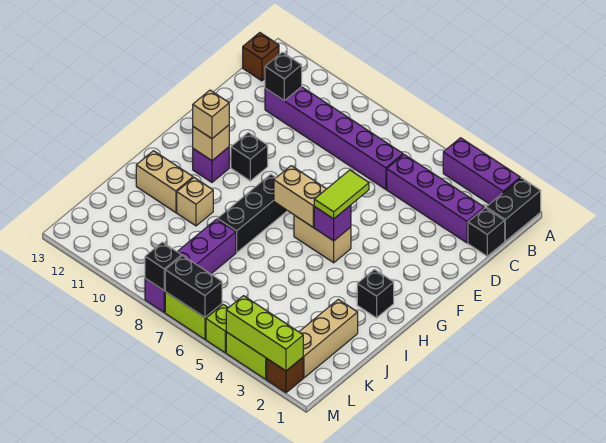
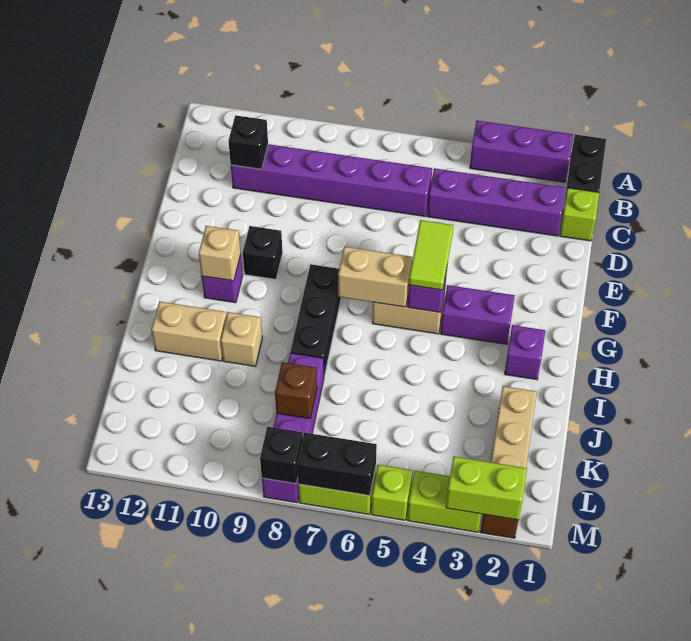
brown brick B13 level 1 -> brown brick K8 level 2
black brick C1 level 1 -> lime brick C1 level 1
none -> purple brick G3:G4 level 1
tan brick G11 level 3 -> none
black brick H2 level 1 -> purple brick H2 level 1
lime brick M2:M4 level 2 -> lime brick M2:M3 level 2

